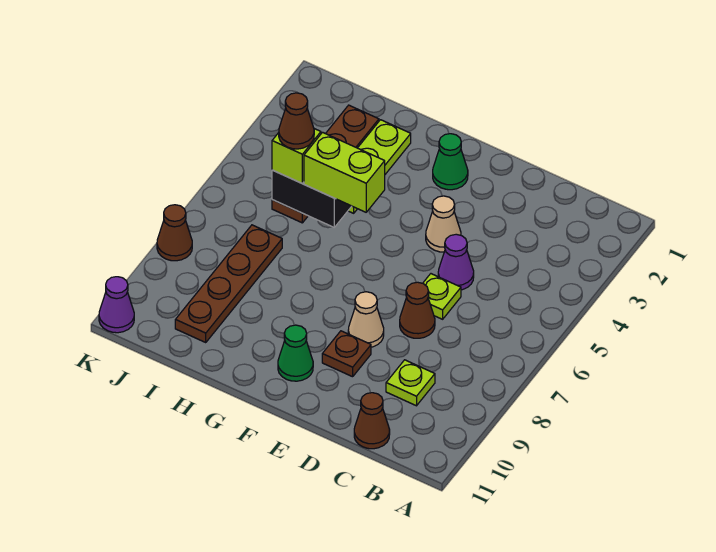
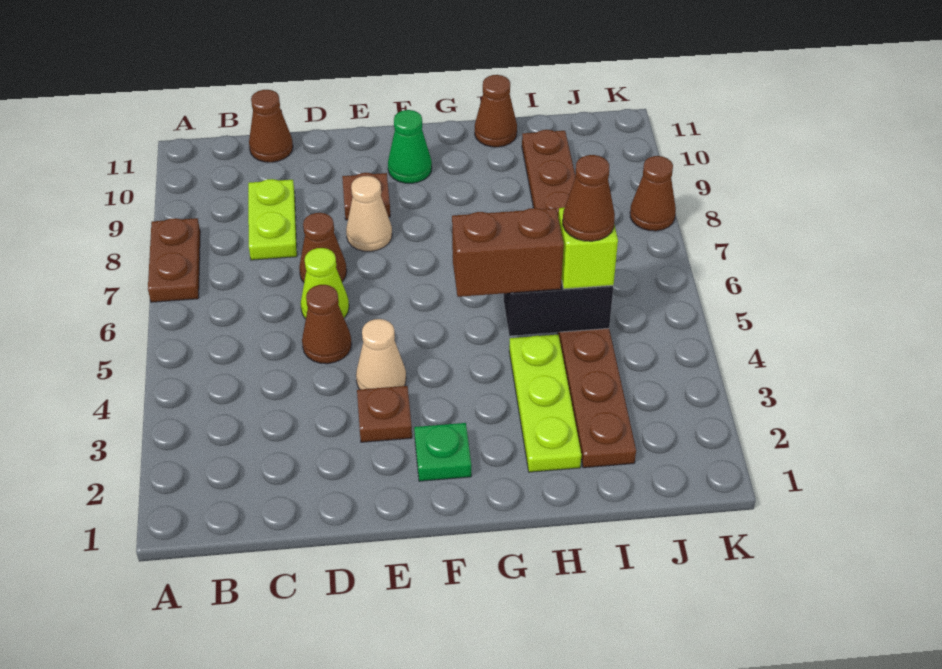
none -> brown plate A7:A8 level 1
lime plate C9 level 1 -> lime plate C8:C9 level 1
purple cone D5 level 1 -> brown cone D5 level 1
lime plate D6 level 1 -> lime cone D6 level 1
none -> brown plate E3 level 1
green cone F2 level 1 -> green plate F2 level 1
lime brick G5:H5 level 3 -> brown brick G5:H5 level 3
none -> brown cone H11 level 1
purple cone K11 level 1 -> none

